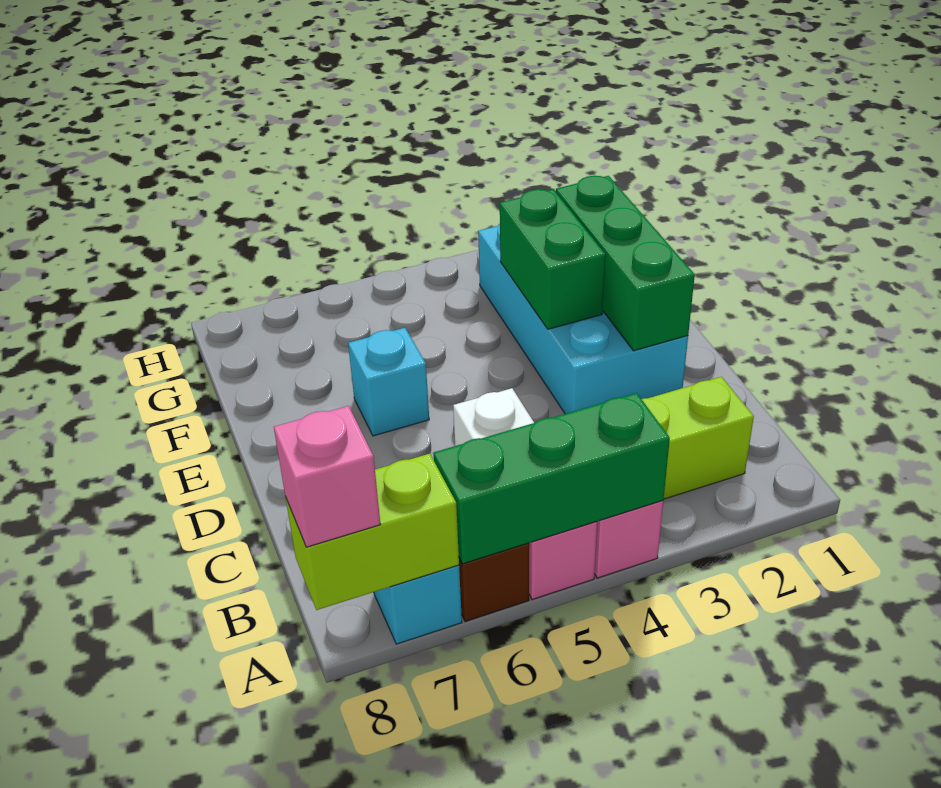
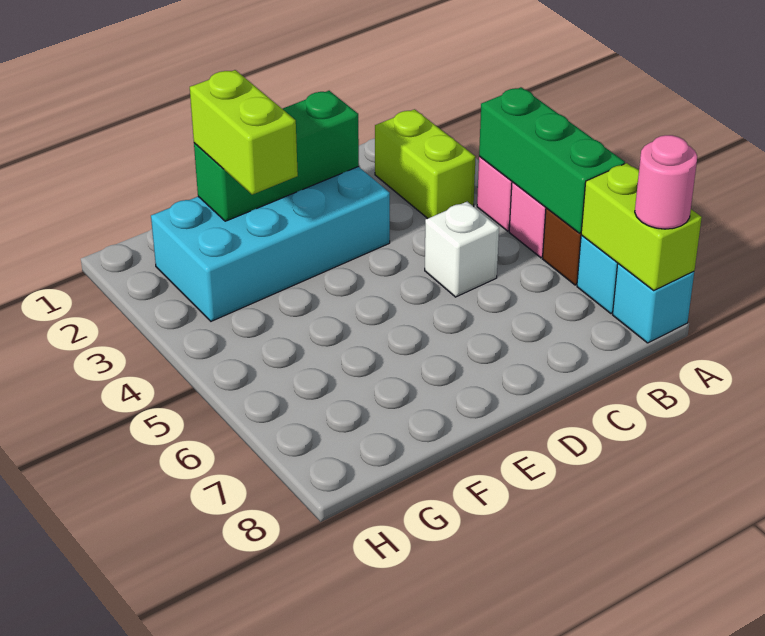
pink brick A8 level 3 -> pink round brick A8 level 3
green brick E3:F3 level 2 -> none
cyan brick E6 level 1 -> cyan brick A8 level 1
none -> lime brick F2:F3 level 3

